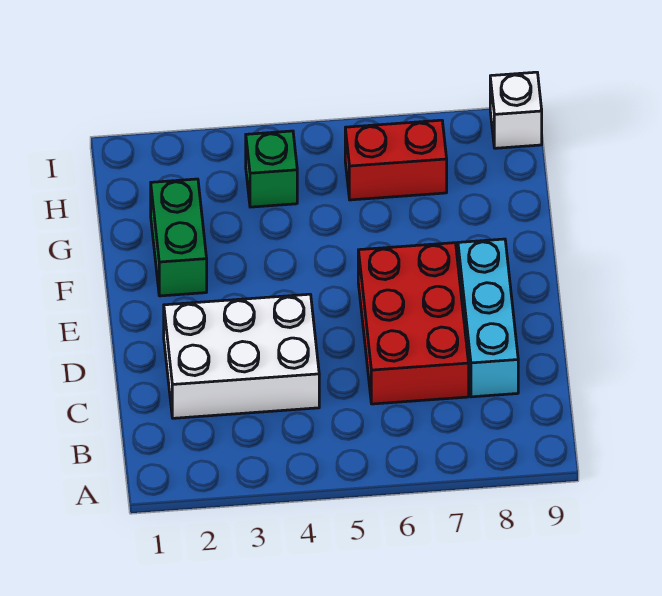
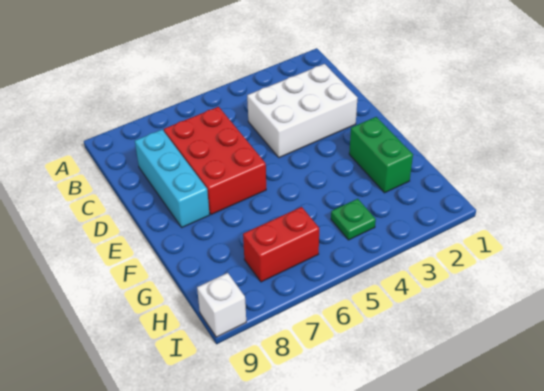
green brick H4 level 1 -> green plate H4 level 1

